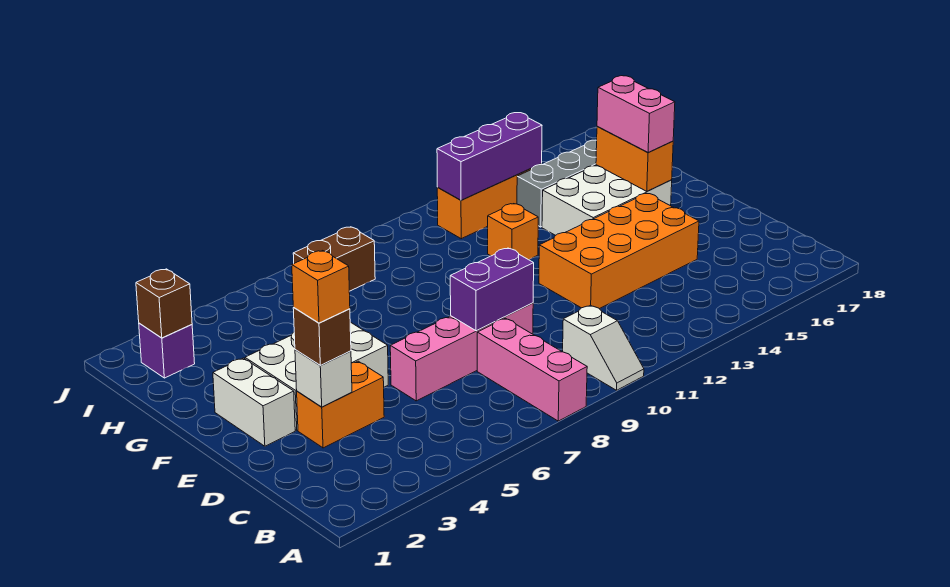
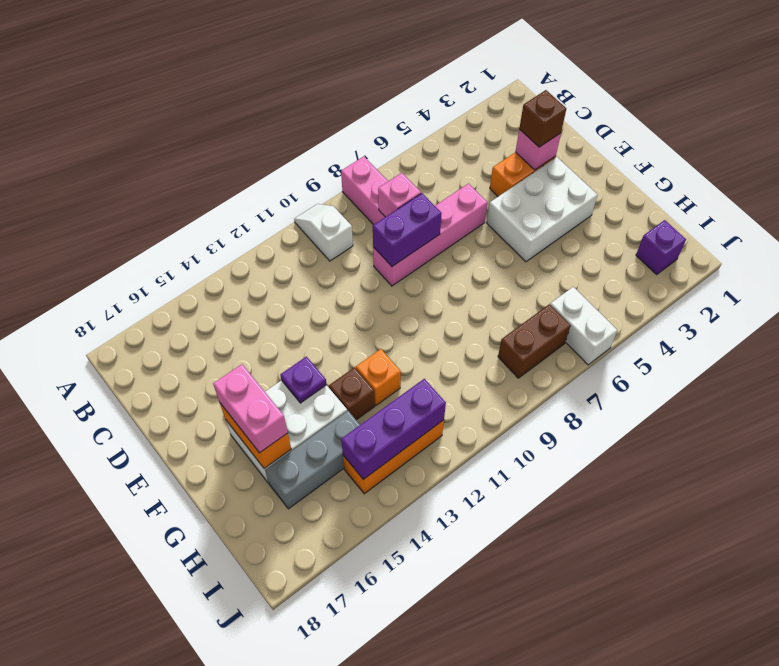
none -> pink brick C8 level 2
white brick D3 level 2 -> pink brick D3 level 2
orange brick D3 level 4 -> none
orange brick D12:E15 level 1 -> none
white brick E2:F2 level 1 -> white brick I6:J6 level 1
none -> purple plate F14 level 2
brown brick I2 level 2 -> brown brick G13 level 1

